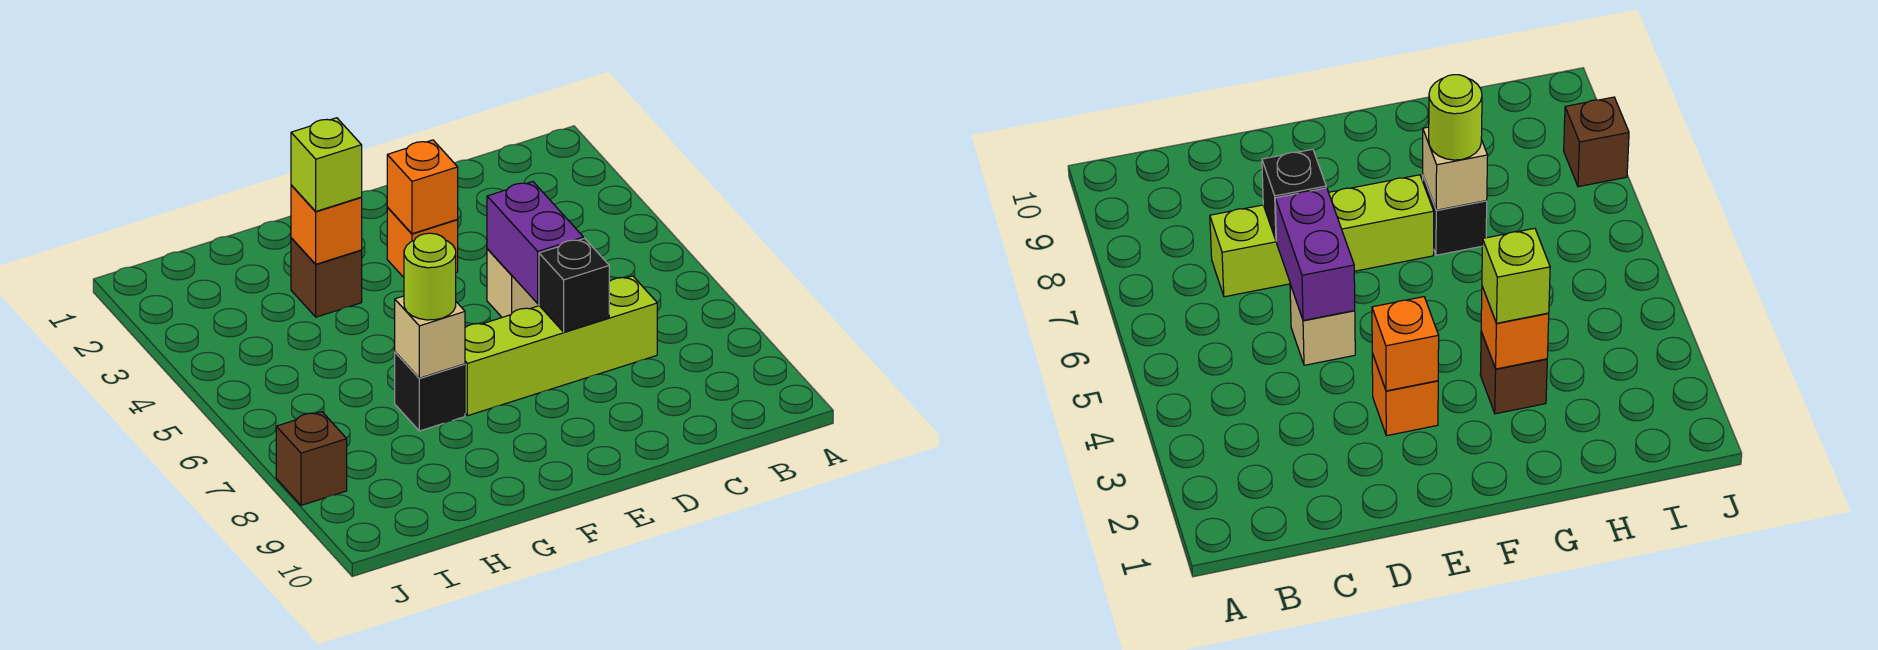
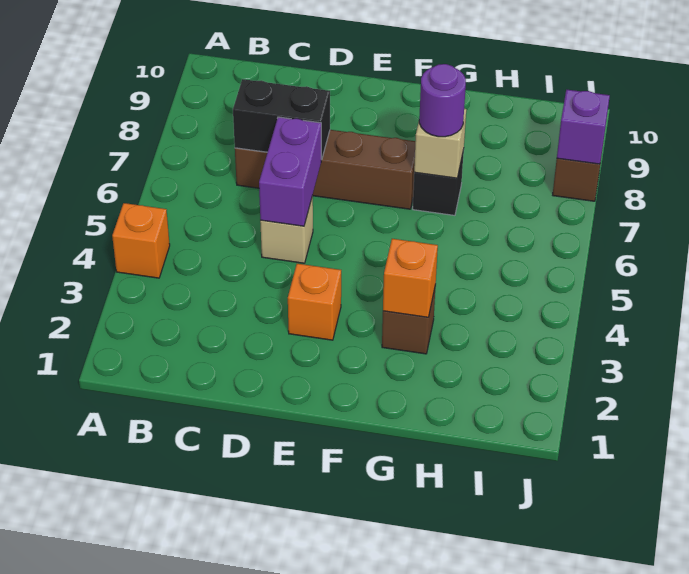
lime brick C7:F7 level 1 -> brown brick C7:F7 level 1
black brick D7 level 2 -> black brick C7:D7 level 2
orange brick E3 level 2 -> orange brick A4 level 1
lime brick G3 level 3 -> none
lime round brick G7 level 3 -> purple round brick G7 level 3
none -> purple brick J8 level 2

